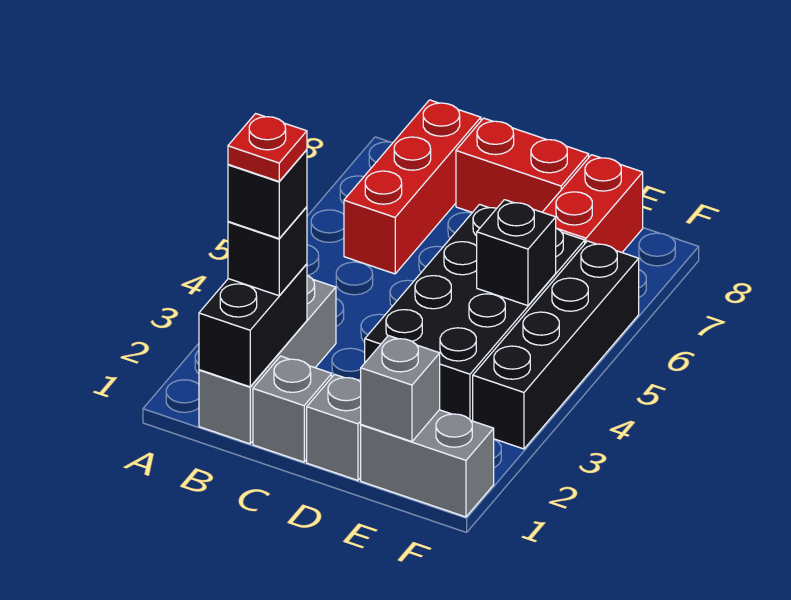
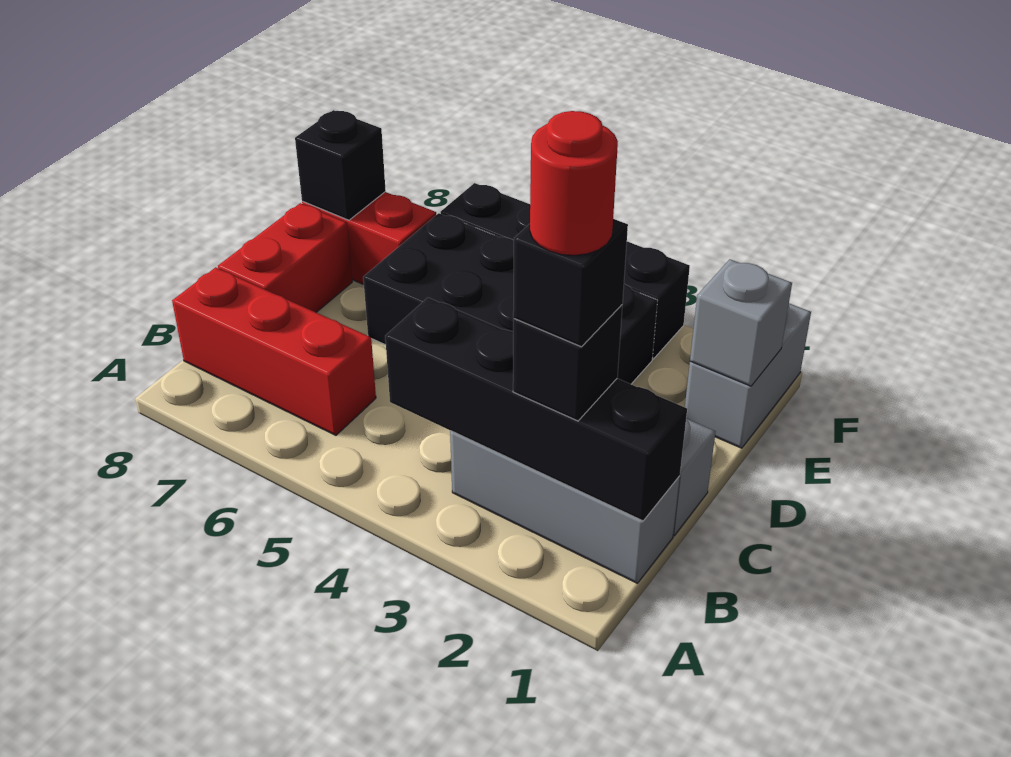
black brick B1:B2 level 2 -> black brick B1:B4 level 2
red plate B2 level 5 -> red round brick B2 level 5
grey brick D1 level 1 -> none
black brick E5 level 2 -> black brick E8 level 2

